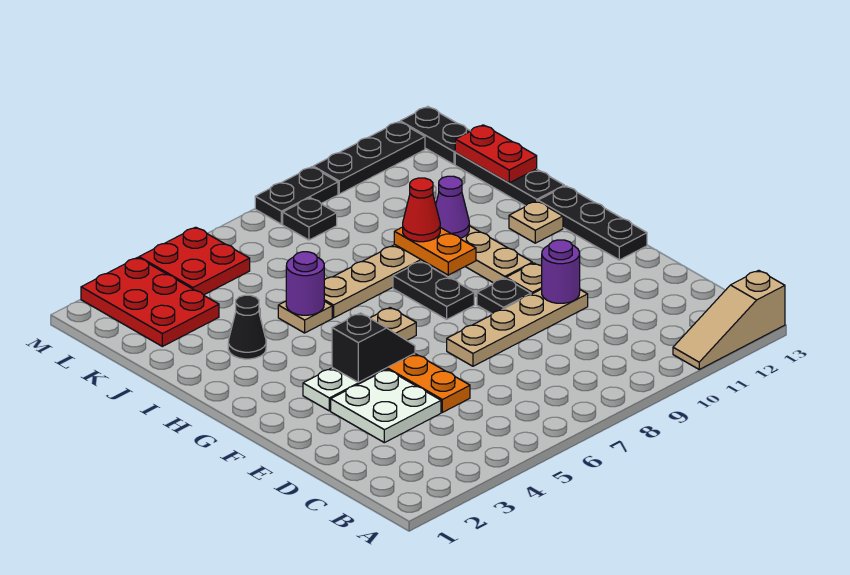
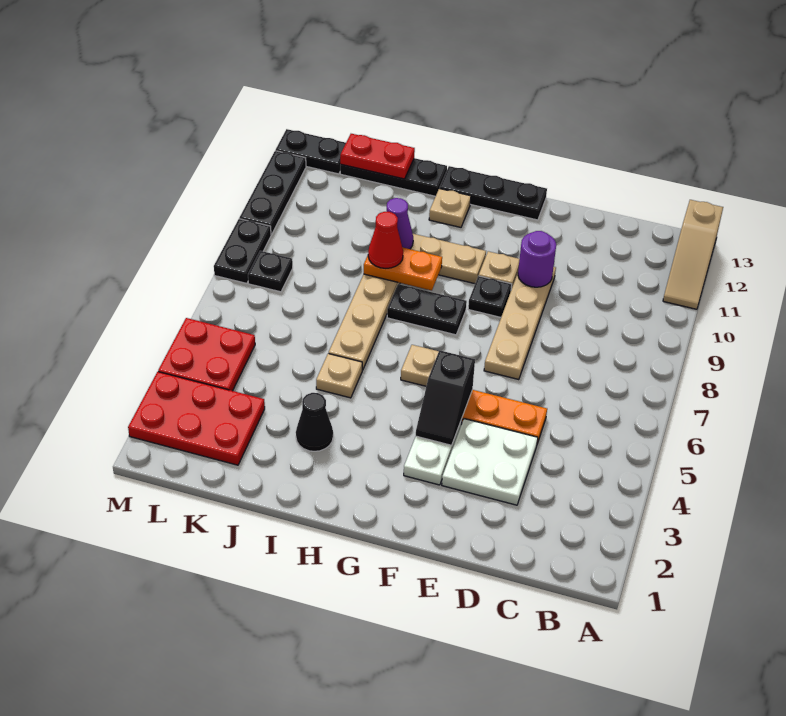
black slope F4:F5 level 2 top 4 -> black slope F4:F5 level 2 top 5
purple round brick I5 level 2 -> none

